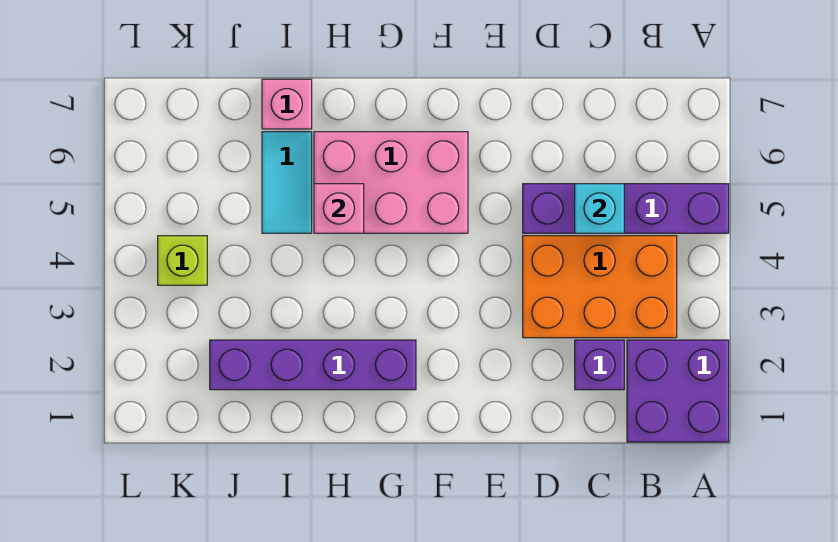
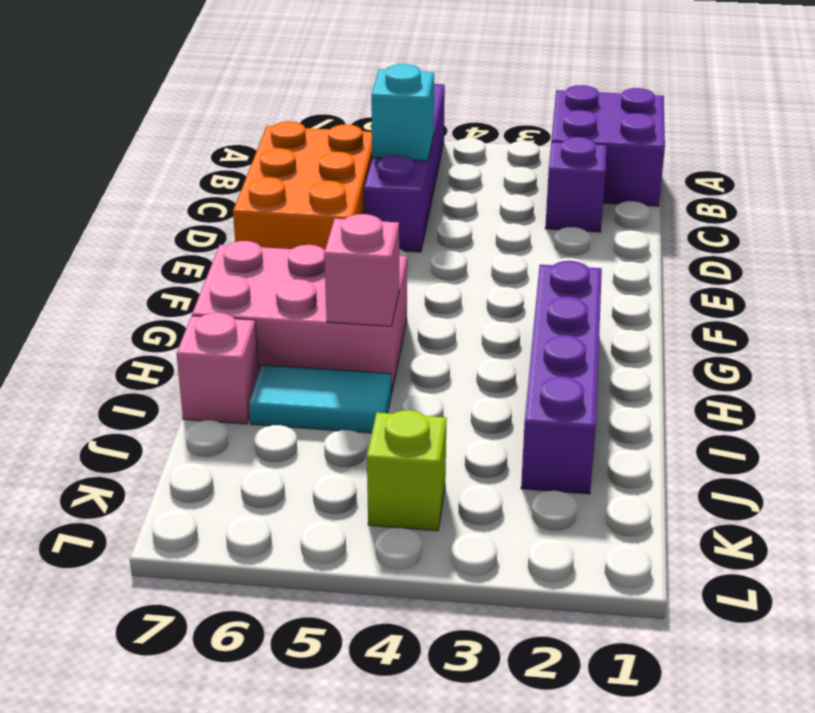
orange brick B3:D4 level 1 -> orange brick C6:E7 level 1
pink brick F5:H6 level 1 -> pink brick G5:H7 level 1

